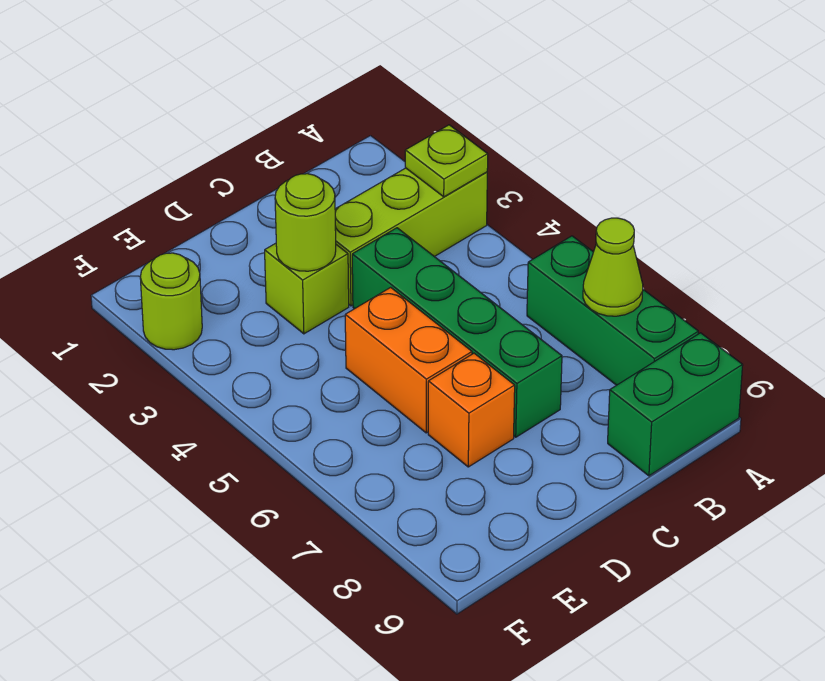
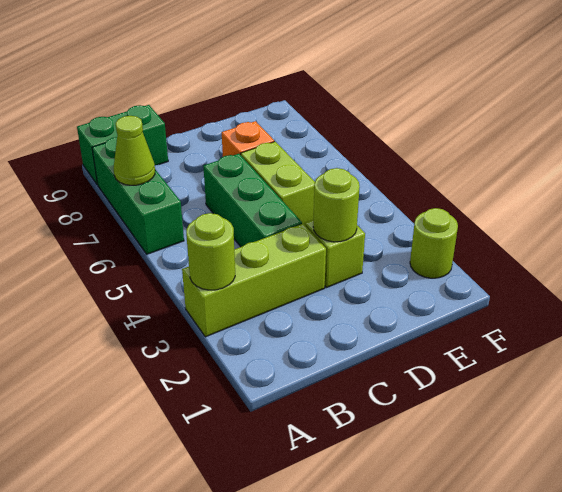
lime plate A3 level 2 -> lime round brick A3 level 2
green brick C4:C7 level 1 -> green brick C4:C6 level 1
orange brick D5:D6 level 1 -> lime brick D5:D6 level 1

